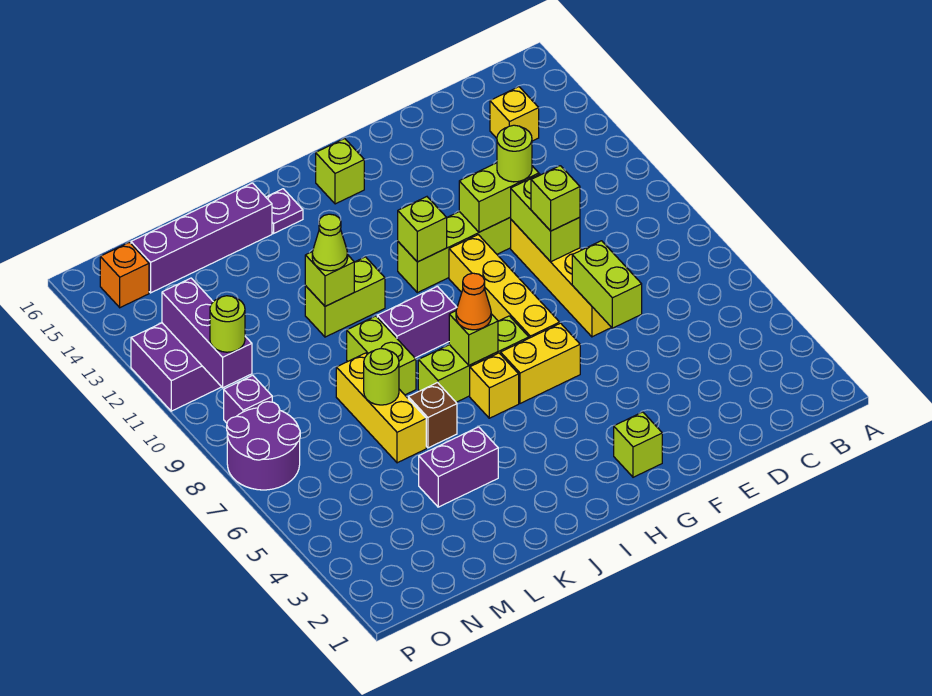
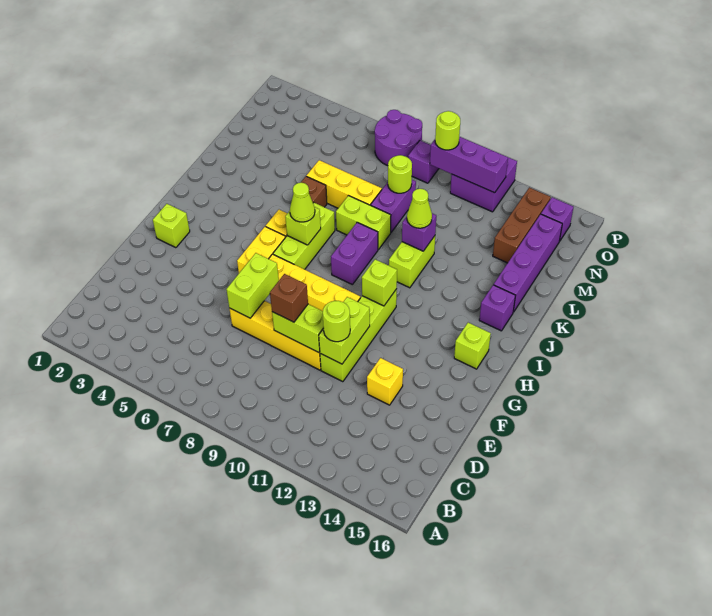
yellow brick C14 level 1 -> yellow brick E13 level 1
lime brick E6:E7 level 2 -> lime brick E7:F7 level 2
lime brick E9 level 3 -> brown brick E9 level 3
orange cone I7 level 3 -> lime cone I7 level 3
purple plate J15 level 1 -> purple brick J15 level 1
purple brick K4:L4 level 1 -> purple brick L9:M9 level 1
lime brick K11 level 2 -> purple brick K11 level 2
lime round brick L7 level 2 -> lime round brick M9 level 2
none -> brown brick M14:O14 level 1
orange brick O15 level 1 -> purple brick O15 level 1

